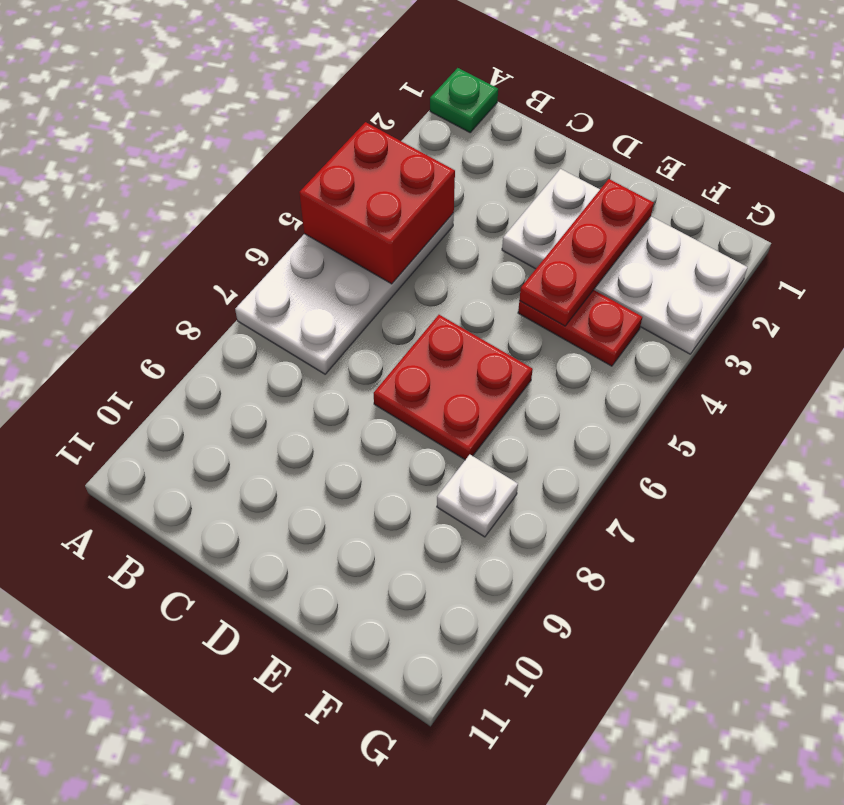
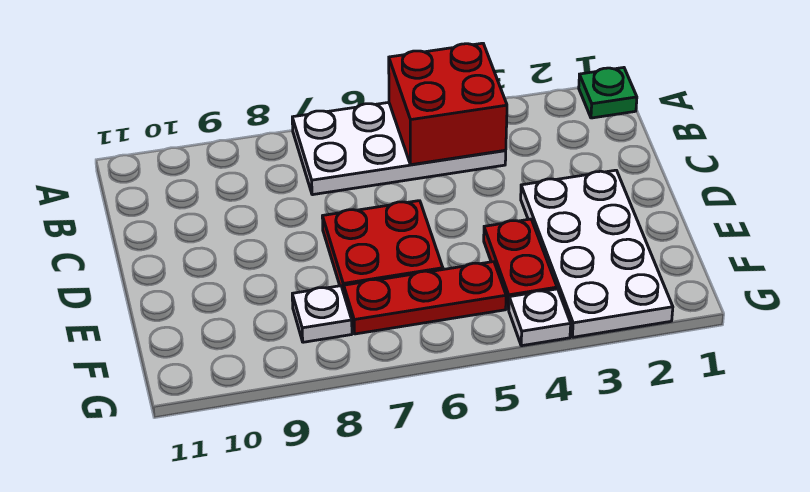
red plate E2:E4 level 2 -> red plate F5:F7 level 1
none -> white plate G4 level 1

